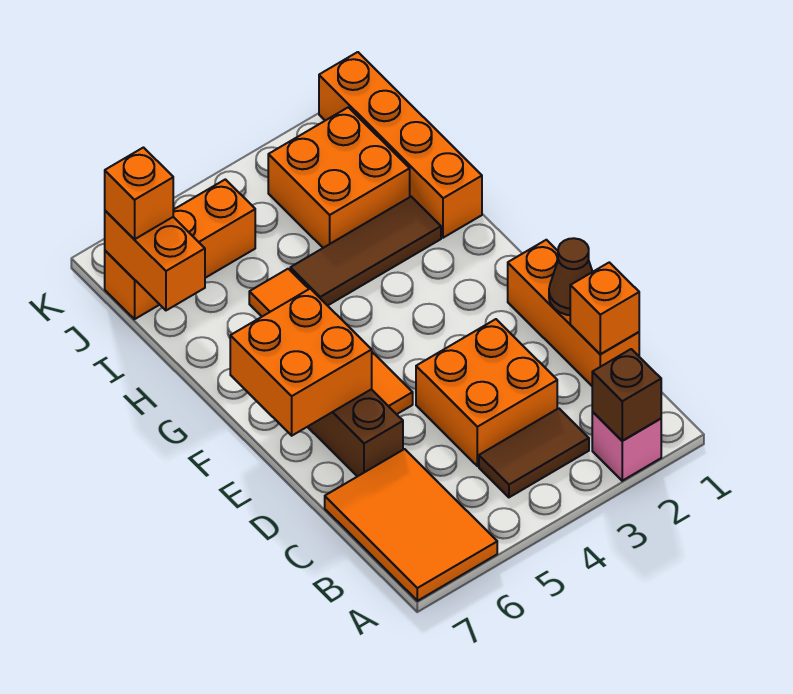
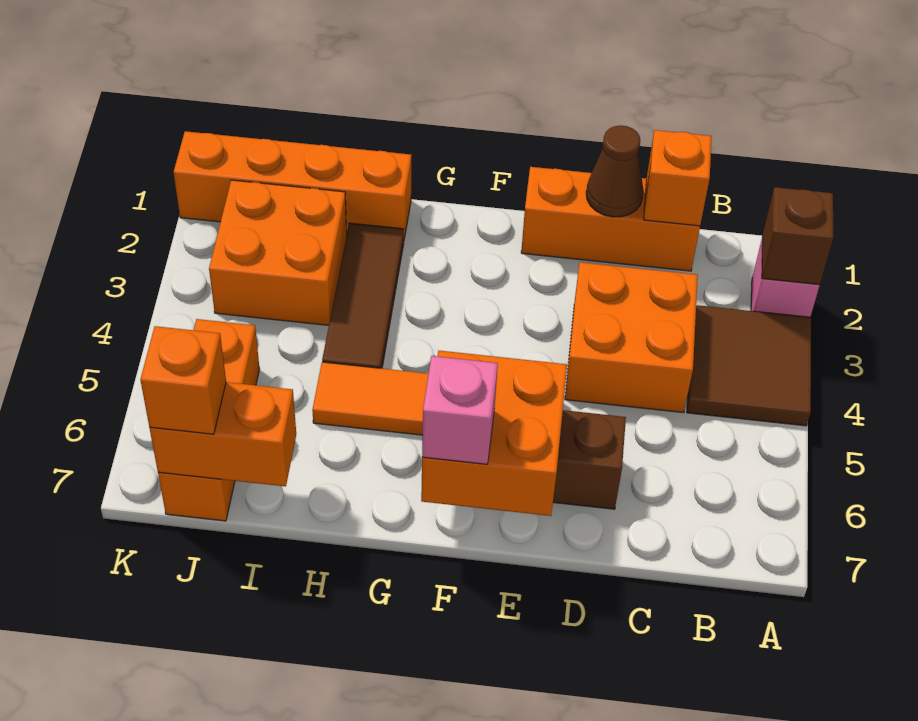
orange tile A6:C7 level 1 -> none
brown tile B3:B4 level 1 -> brown tile A3:B4 level 1
none -> pink brick F7 level 3

